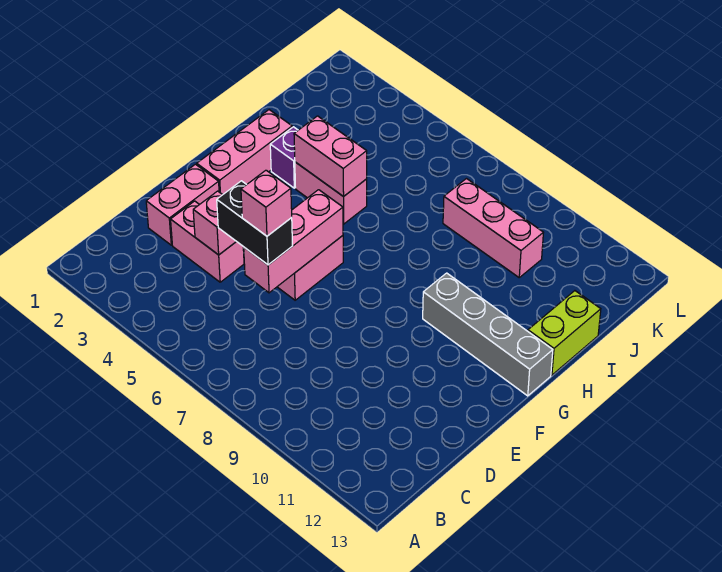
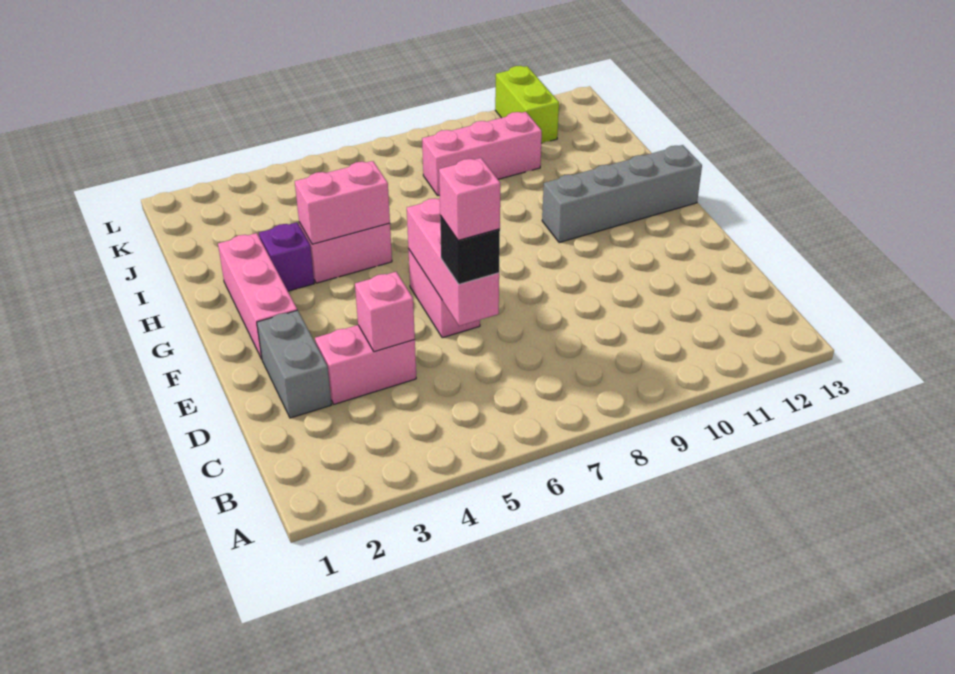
pink brick D2:E2 level 1 -> grey brick D2:E2 level 1
black brick D5:D6 level 3 -> black brick D6 level 3
lime brick H13:I13 level 1 -> lime brick K11:L11 level 1

